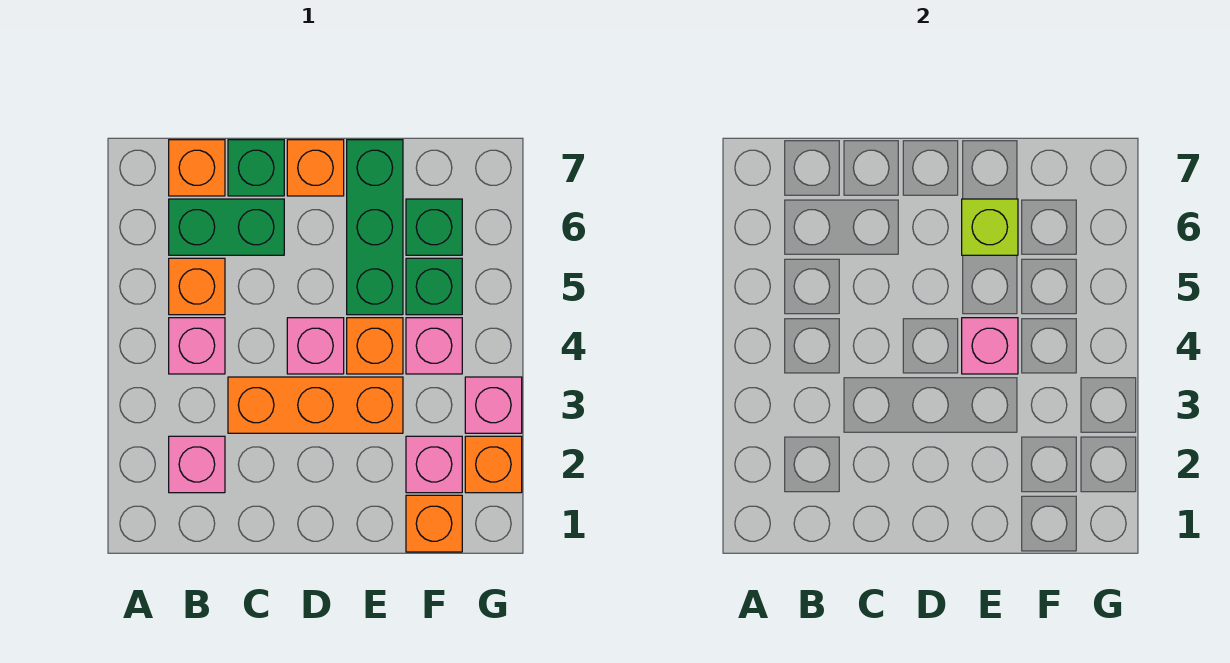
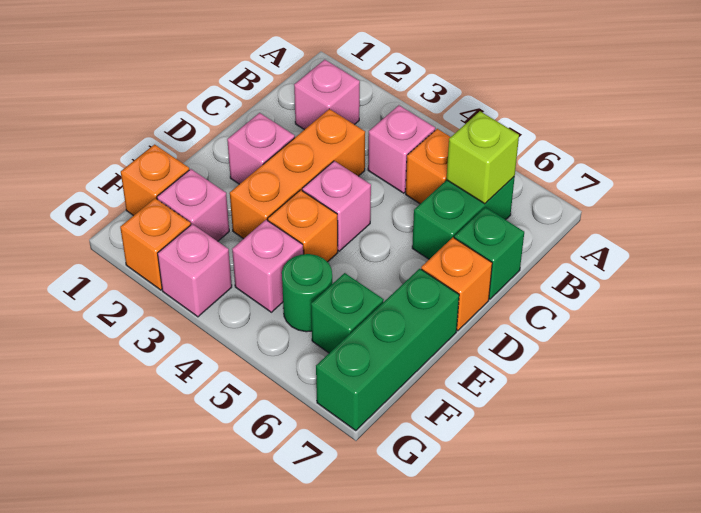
orange brick B7 level 1 -> none
pink brick E4 level 2 -> pink brick D2 level 1
green brick E5:E7 level 1 -> green brick E7:G7 level 1
lime brick E6 level 2 -> lime brick B6 level 2
green brick F5 level 1 -> green round brick F5 level 1

